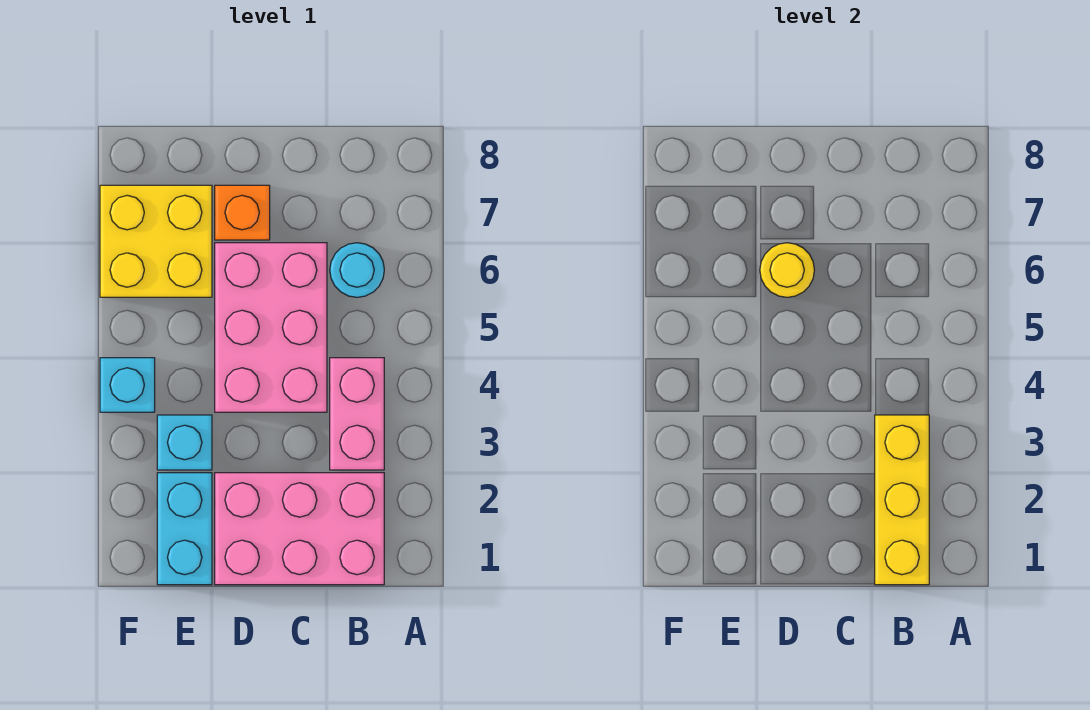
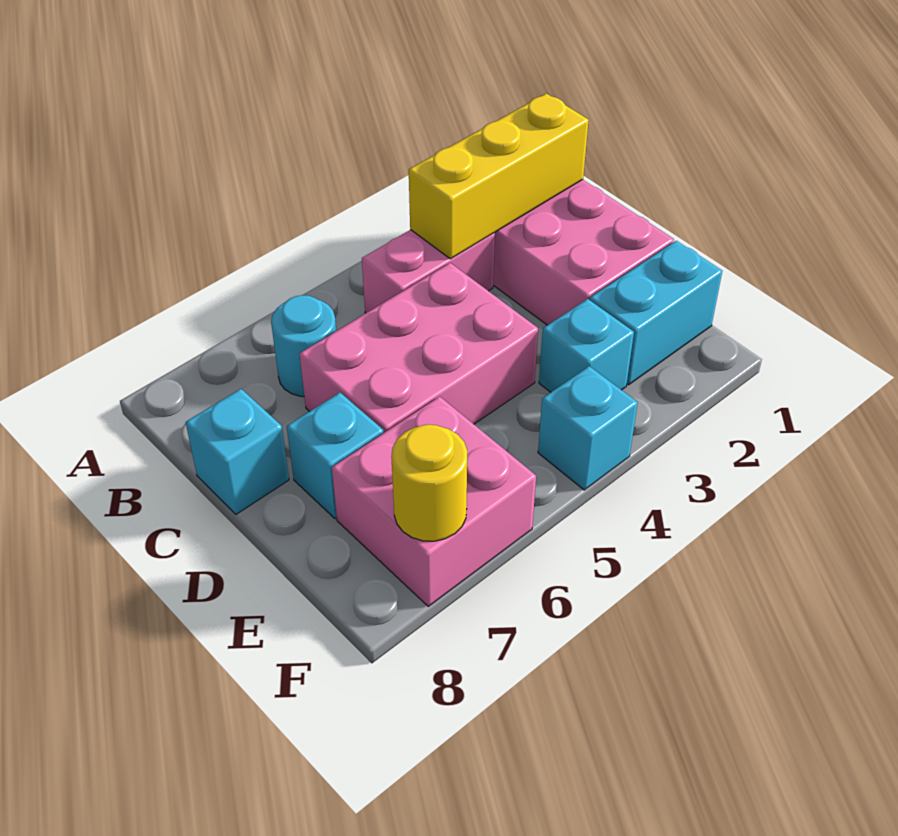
none -> cyan brick C8 level 1
yellow round brick D6 level 2 -> yellow round brick F7 level 2
orange brick D7 level 1 -> cyan brick D7 level 1
yellow brick E6:F7 level 1 -> pink brick E6:F7 level 1

